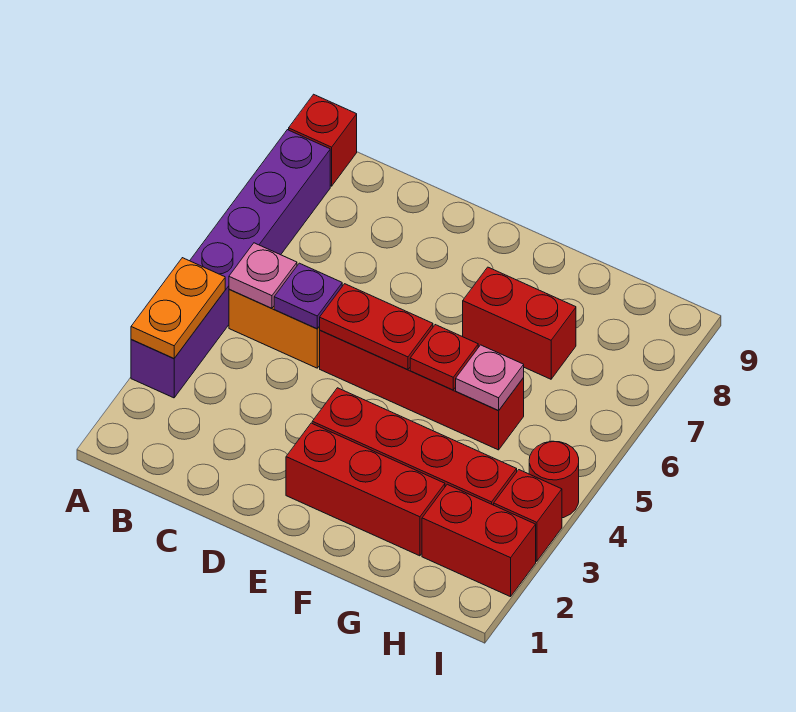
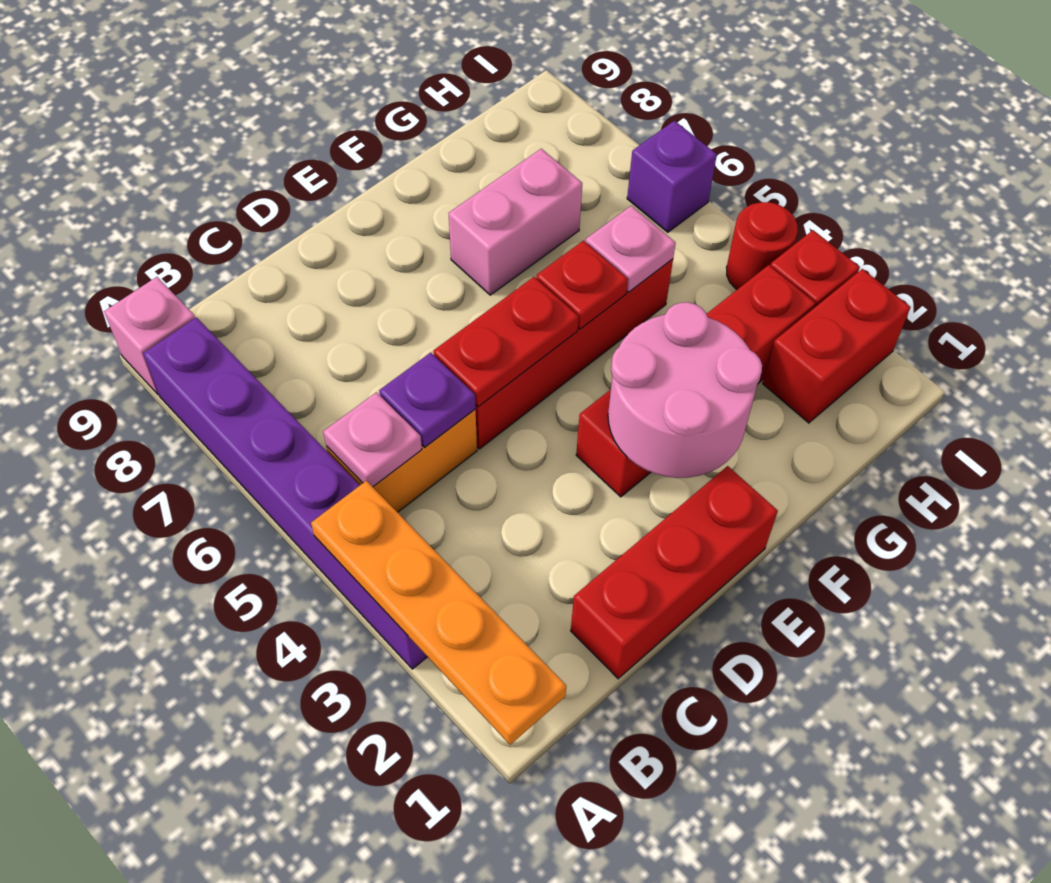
orange plate A3:A4 level 2 -> orange plate A1:A4 level 2
red brick A9 level 1 -> pink brick A9 level 1
red brick E2:G2 level 1 -> red brick C1:E1 level 1
none -> pink round brick E2:F3 level 2
red brick F7:G7 level 1 -> pink brick F7:G7 level 1
none -> purple brick I6 level 1

